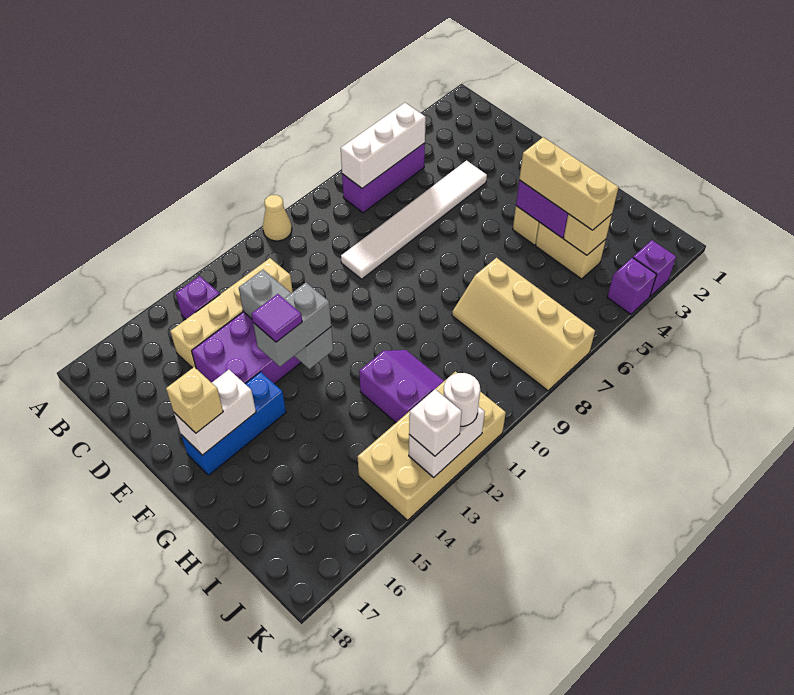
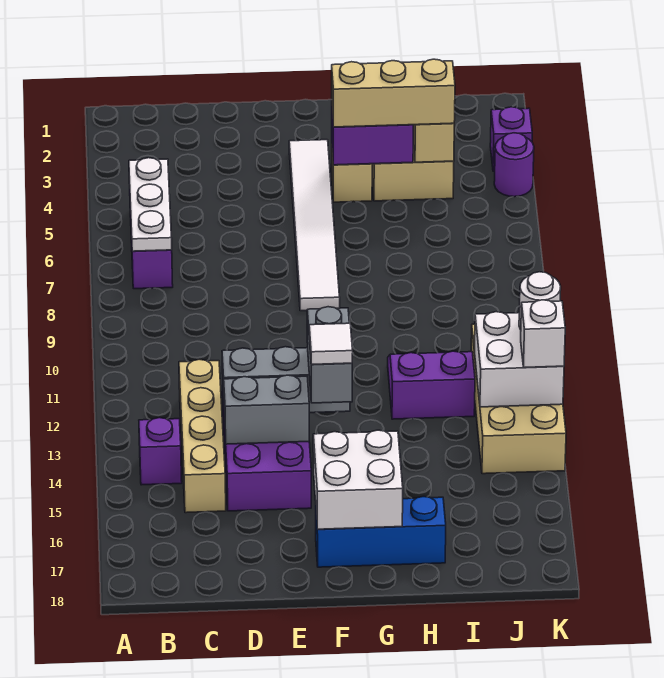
tan cone A10 level 1 -> none
white brick B5:B7 level 2 -> white plate B5:B7 level 2
white tile D4:D9 level 1 -> white tile F3:F8 level 1
none -> grey brick D14:E14 level 2
purple tile F14 level 4 -> white tile F14 level 4
blue brick F15:F17 level 1 -> blue brick F17:H17 level 1
white brick F16:F17 level 2 -> white brick F16:G17 level 2
tan brick F17 level 3 -> none
tan slope H7:K8 level 1 top 7 -> none
purple brick K4 level 1 -> purple round brick K4 level 1
white brick K12:K13 level 2 -> white brick J12:K13 level 2

